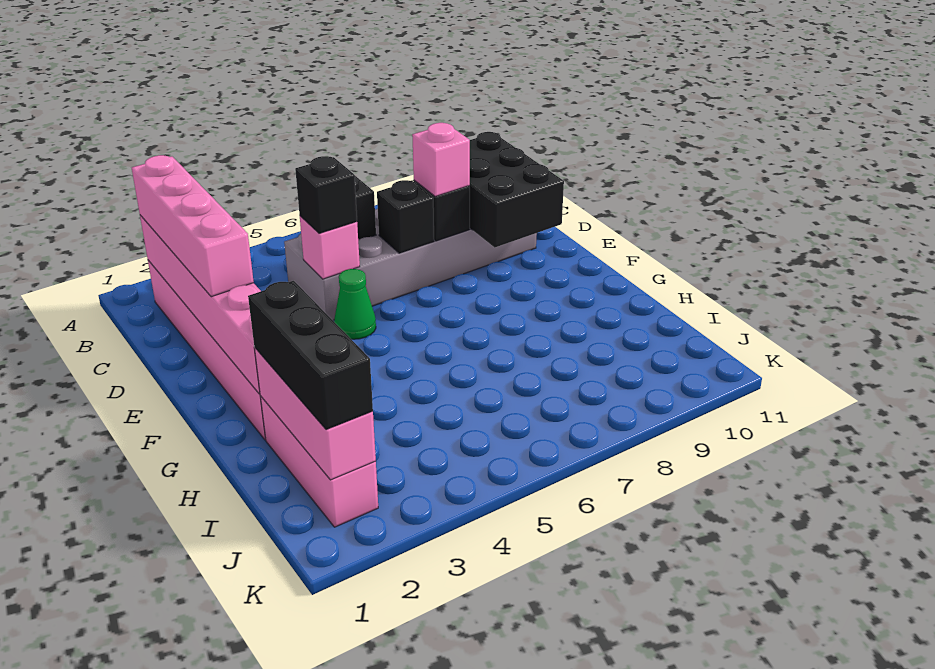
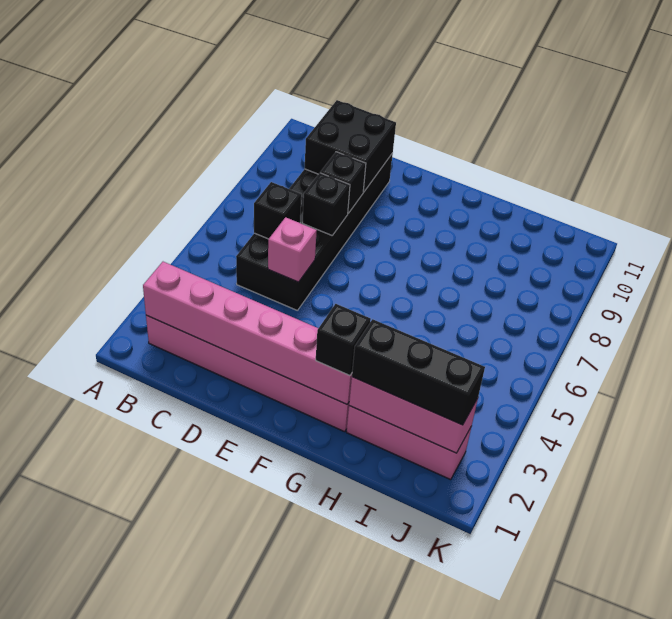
pink brick B2:E2 level 3 -> none
grey brick C5:D10 level 1 -> black brick C5:D10 level 1
black brick C9:E10 level 2 -> black brick C9:D10 level 2
black brick D5 level 3 -> black brick G2 level 3
pink brick D8 level 3 -> none
green cone E5 level 1 -> none

